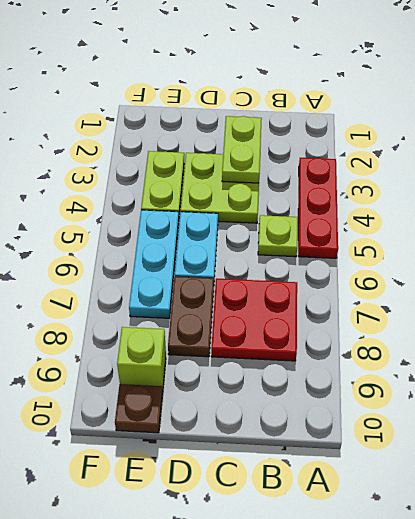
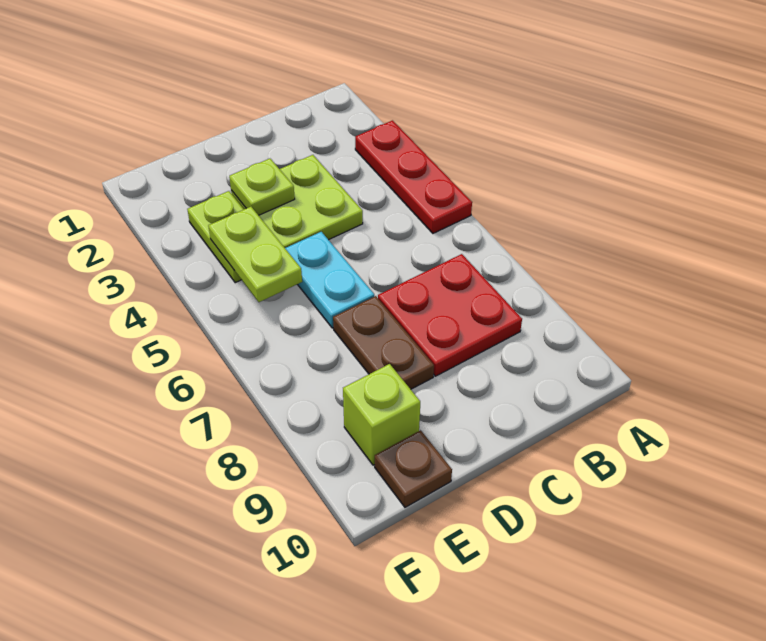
lime plate B5 level 1 -> lime plate D3 level 2
lime plate C2:C3 level 2 -> lime plate E4:E5 level 2
cyan plate E5:E7 level 1 -> none

